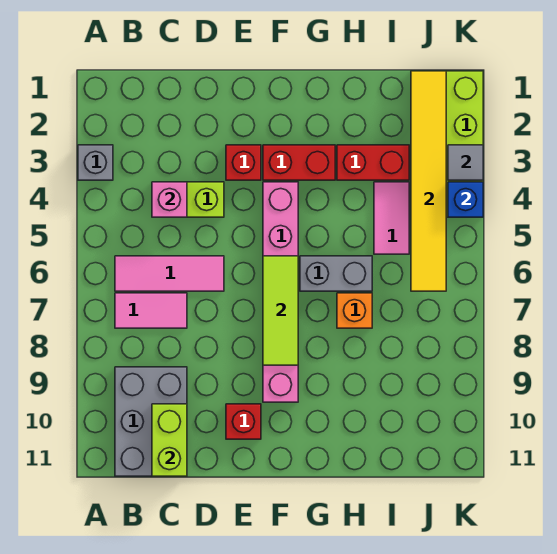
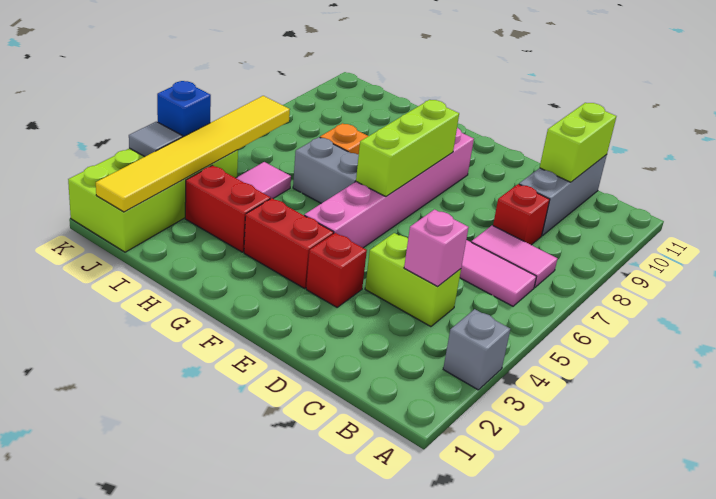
grey brick B9:C11 level 1 -> grey brick C9:C11 level 1
red brick E10 level 1 -> red brick C8 level 1
lime tile F6:F8 level 2 -> lime brick F6:F8 level 2

